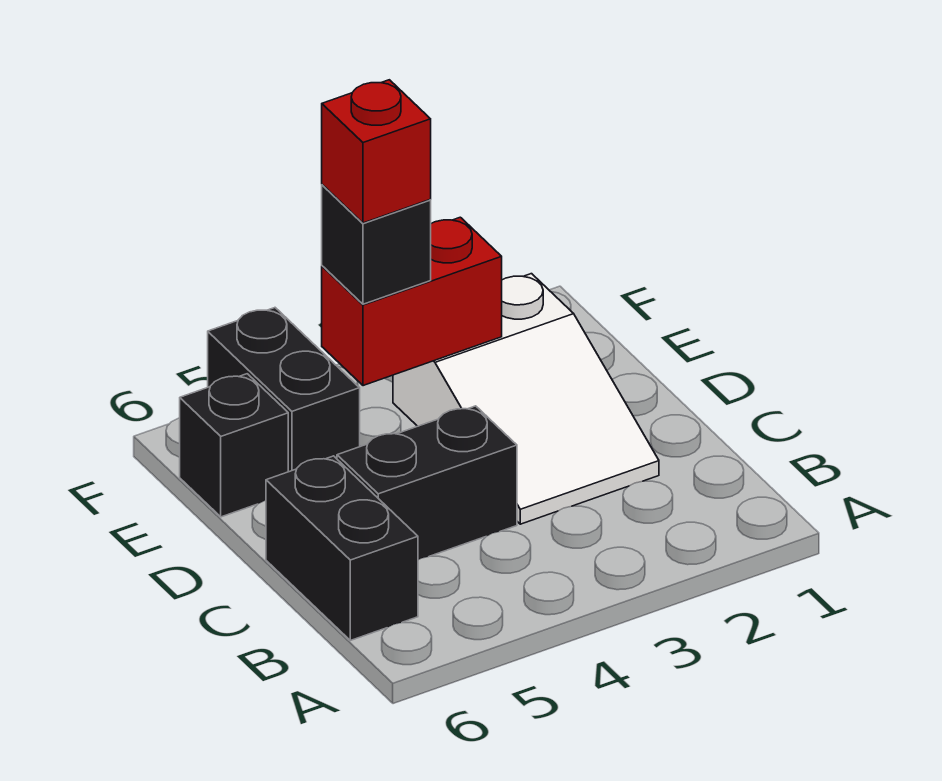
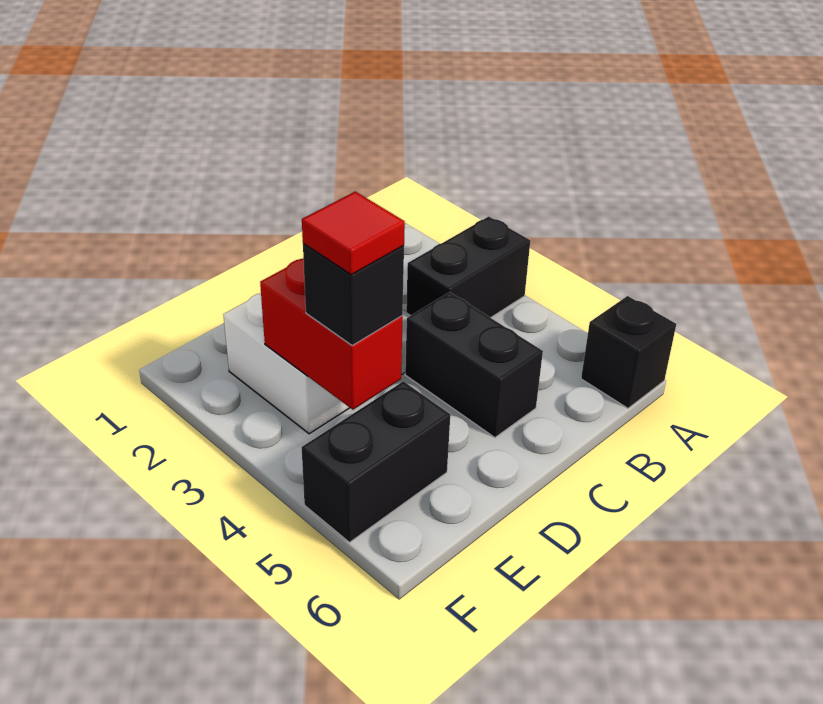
black brick B6:C6 level 1 -> black brick A3:B3 level 1
red brick E4 level 4 -> red tile E4 level 4
black brick E6 level 1 -> black brick A6 level 1

